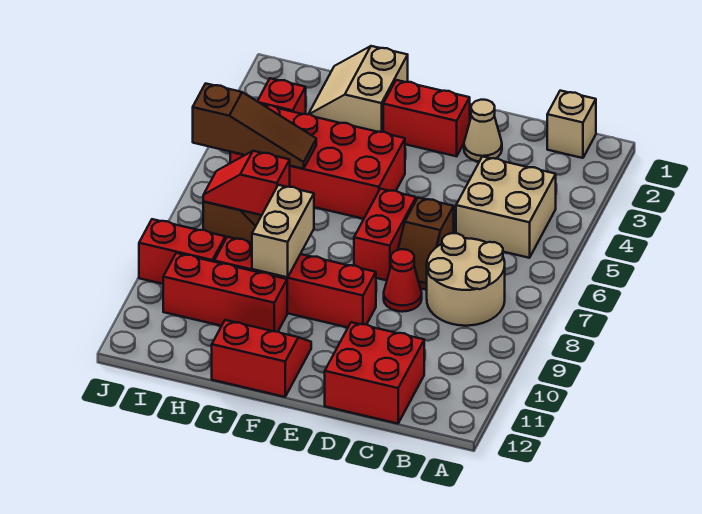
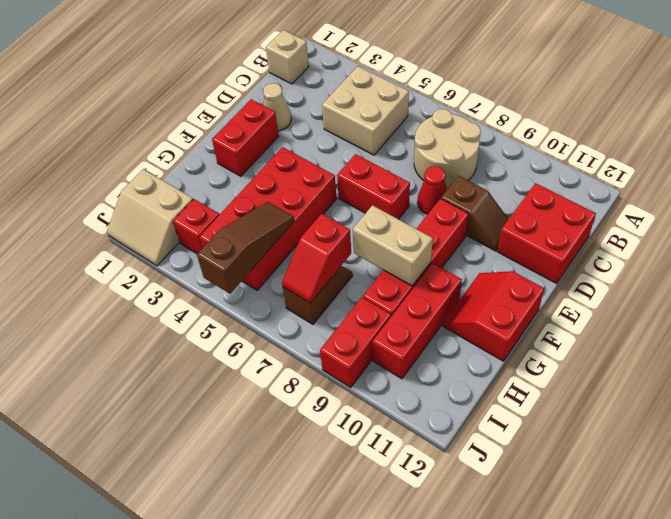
brown slope D6:D7 level 1 top 6 -> brown slope D9:D10 level 1 top 9
tan slope G1:H2 level 1 top G -> tan slope I1:J2 level 1 top I

